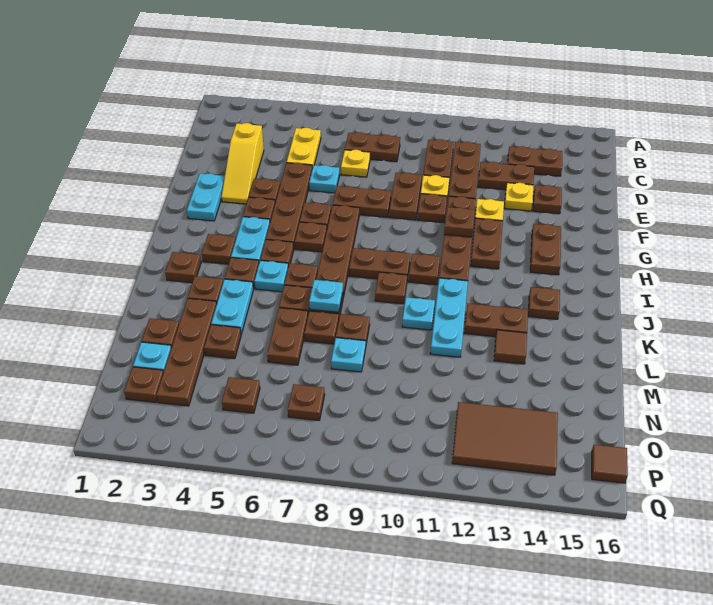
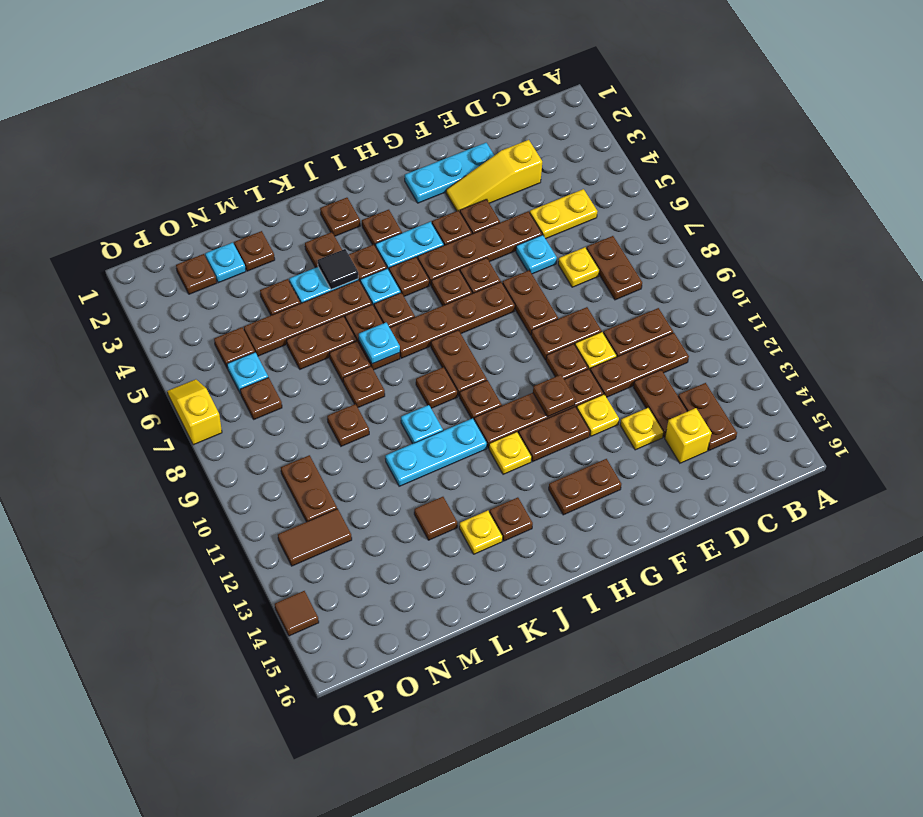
none -> yellow brick D14 level 1
brown plate E14 level 1 -> brown plate M9 level 1
cyan plate F2:G2 level 1 -> cyan plate E2:G2 level 1
none -> yellow plate I12 level 1
none -> black tile K4 level 2
brown plate K12:K13 level 1 -> brown plate O10:O11 level 1
none -> yellow plate K14 level 1
brown plate L3:O3 level 1 -> brown plate K5:N5 level 1
cyan plate M8 level 1 -> cyan plate O6 level 1
brown tile O12:P14 level 1 -> brown tile O12:P12 level 1
brown tile P16 level 1 -> brown tile Q14 level 1
none -> yellow slope Q6:Q7 level 1 top 7

